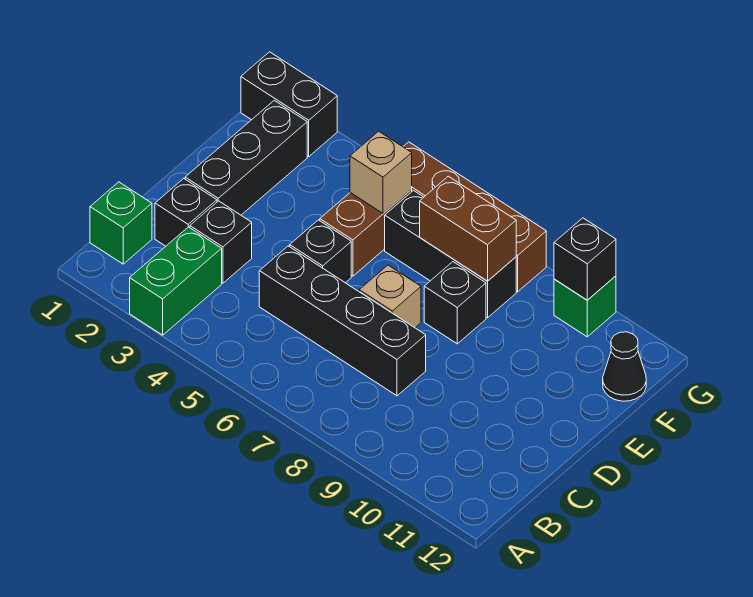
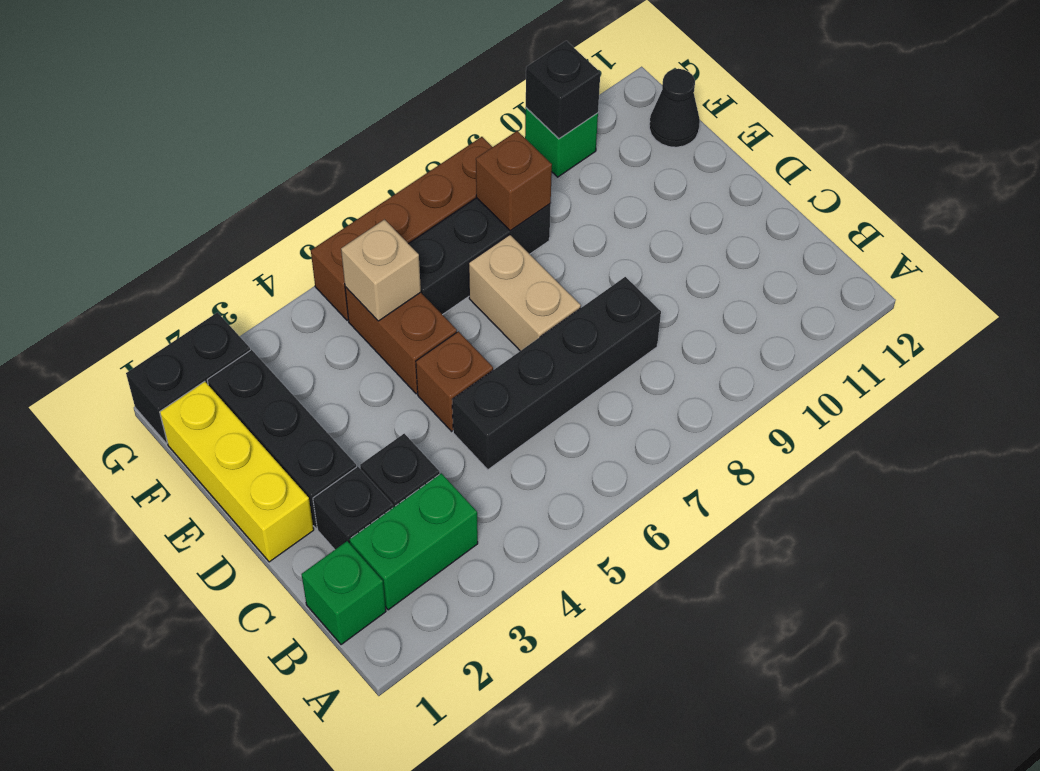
green brick A3:B3 level 1 -> green brick B2:B3 level 1
none -> yellow brick D1:F1 level 1
black brick D5 level 1 -> brown brick D5 level 1
tan brick D7 level 1 -> tan brick D7:E7 level 1
black brick E8 level 1 -> none
brown brick F7:F8 level 2 -> brown brick F8 level 2

